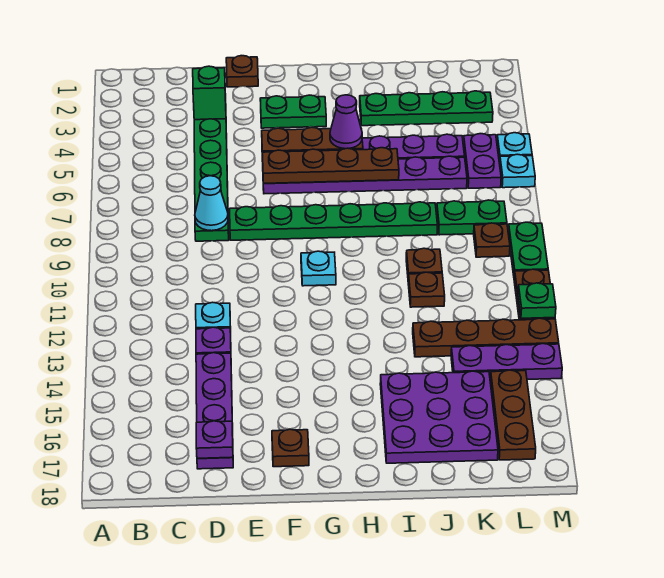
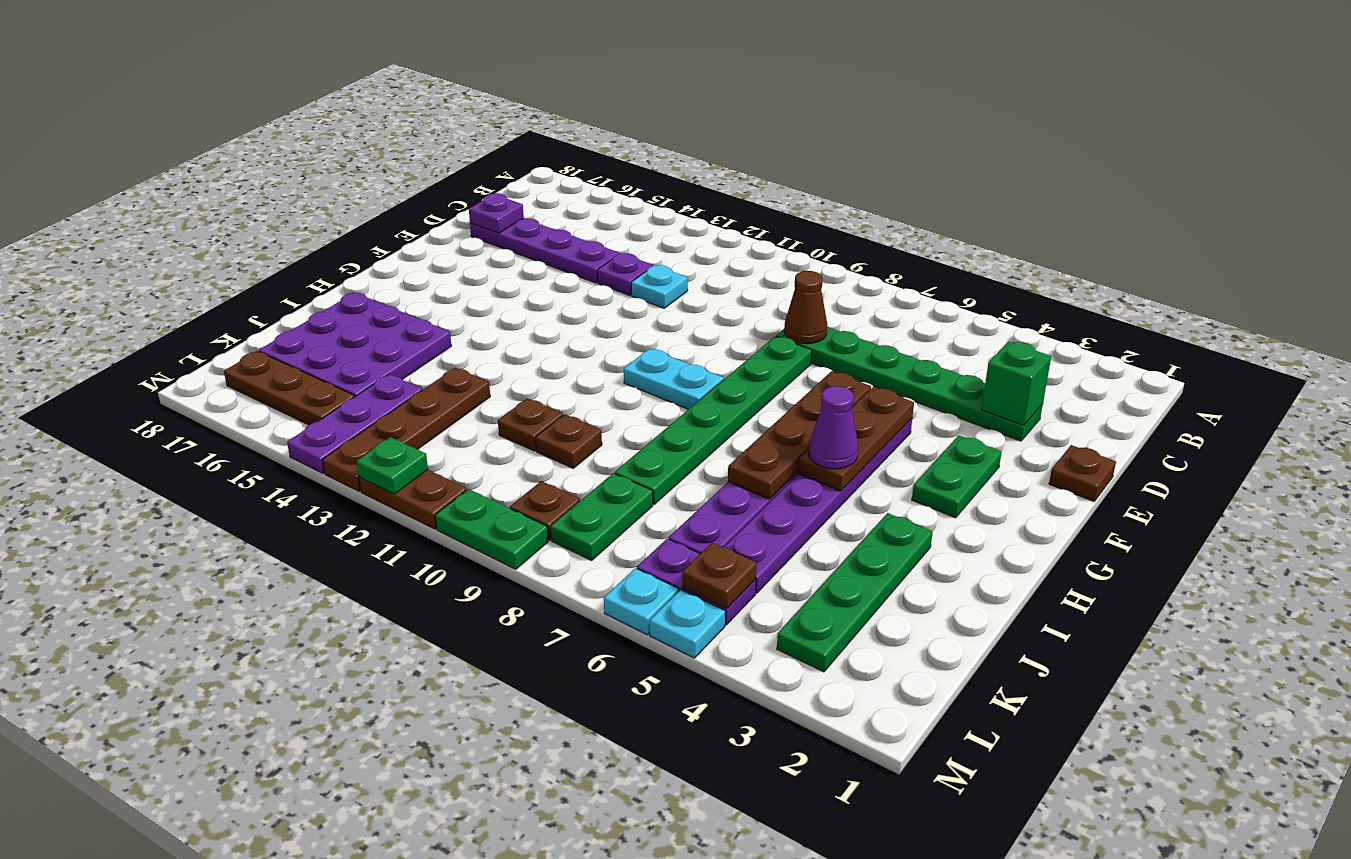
cyan cone D8 level 2 -> brown cone D8 level 2
brown plate F17 level 1 -> brown plate L5 level 2
cyan plate G10 level 1 -> cyan plate G9:G10 level 1

